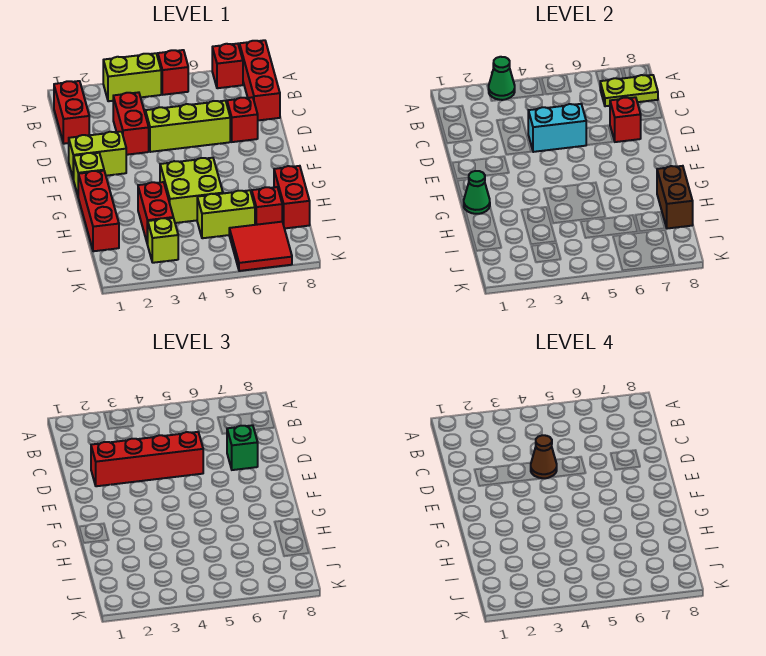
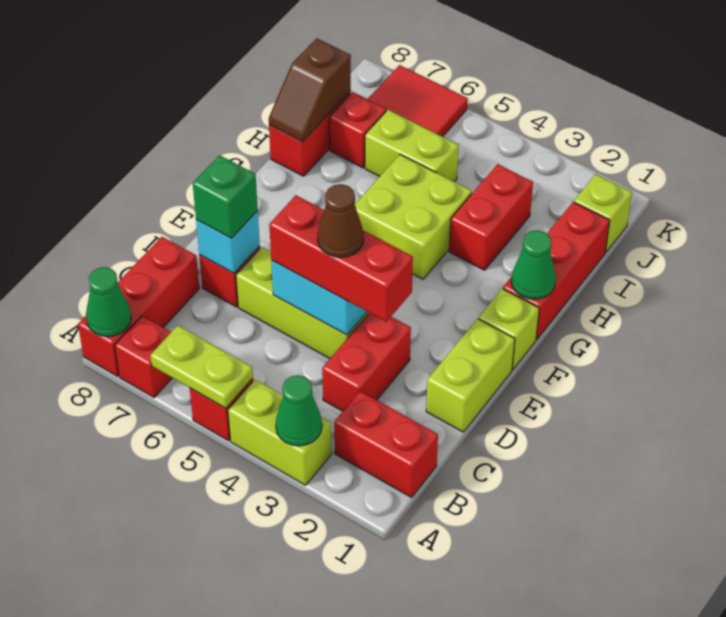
none -> green cone A8 level 2
red brick B1:C1 level 1 -> red brick B1:B2 level 1
lime plate B7:B8 level 2 -> lime plate A5:A6 level 2
red brick D2:D5 level 3 -> red brick D3:D5 level 3
red brick D7 level 2 -> cyan brick D7 level 2
lime brick E1:E2 level 1 -> lime brick D1:E1 level 1
brown brick H8:I8 level 2 -> brown slope H8:I8 level 2 top I
lime brick J3 level 1 -> lime brick J1 level 1

